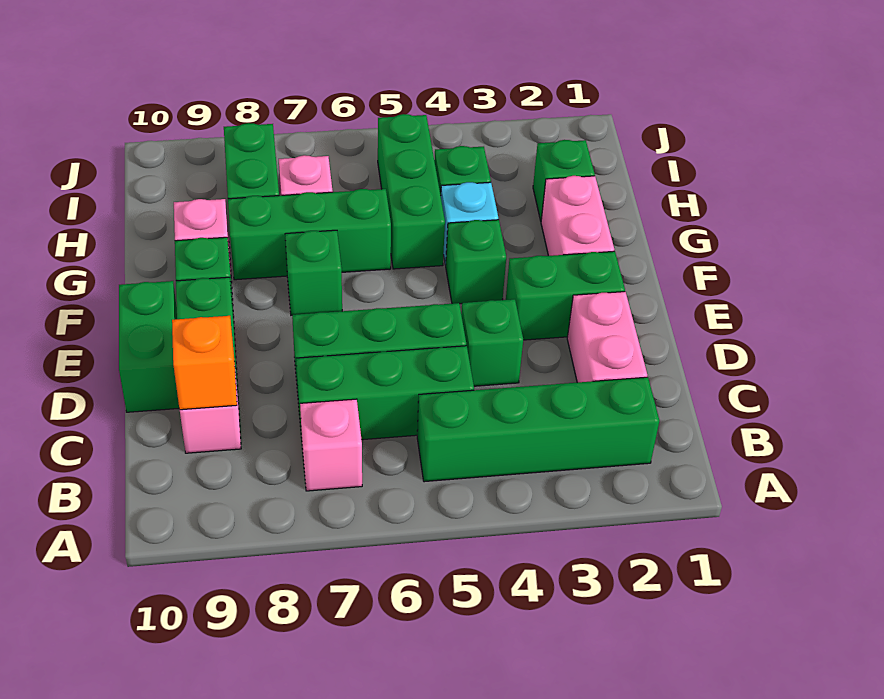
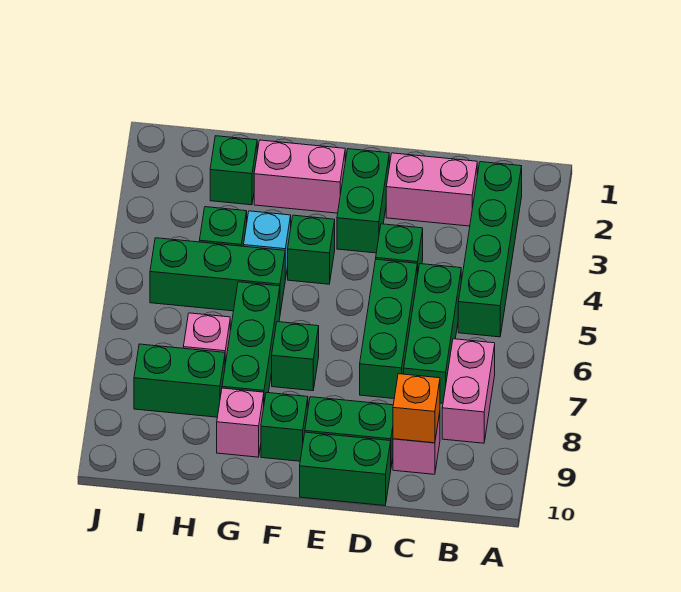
pink brick B7 level 1 -> pink brick B7:B8 level 1

